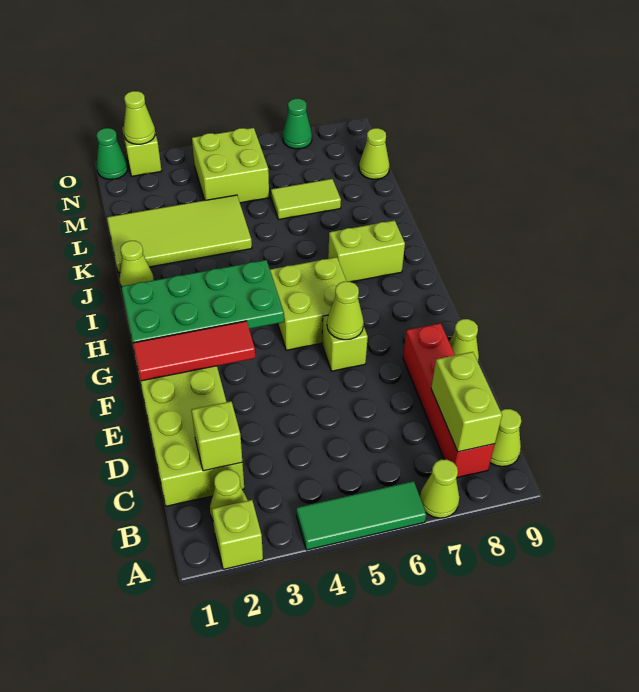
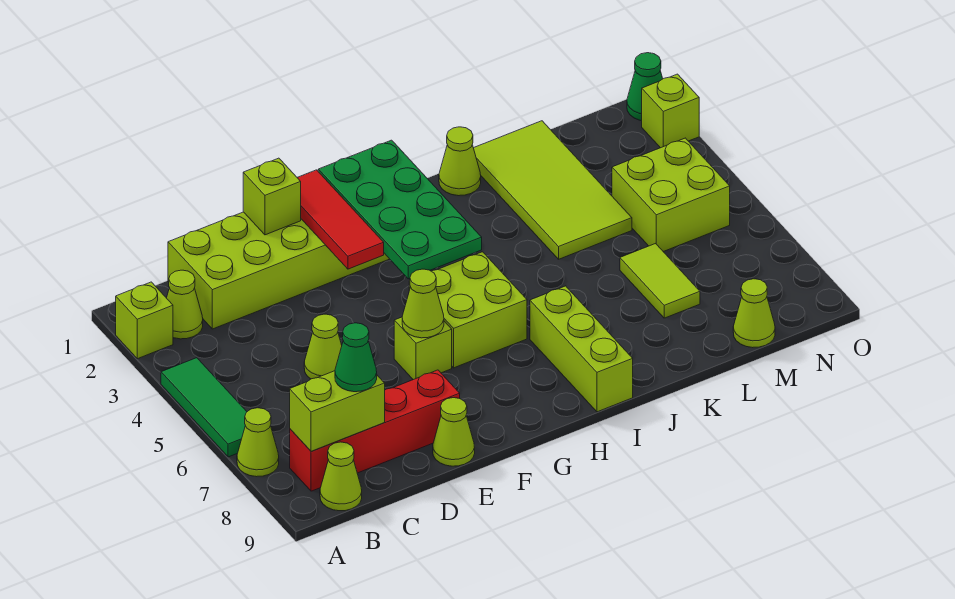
lime brick C2 level 2 -> lime brick E1 level 2
lime brick I7:I8 level 1 -> lime brick I7:I9 level 1
lime cone O2 level 2 -> lime cone D5 level 1
green cone O7 level 1 -> green cone C8 level 3

